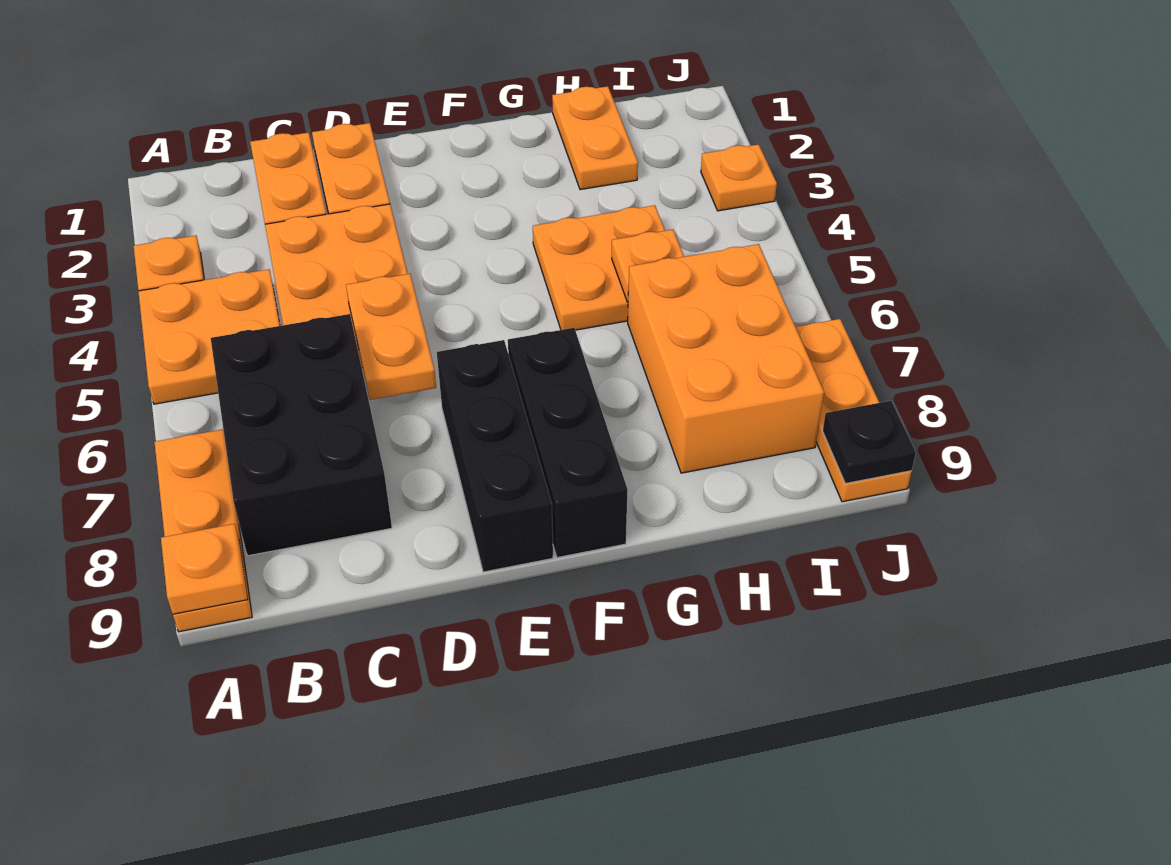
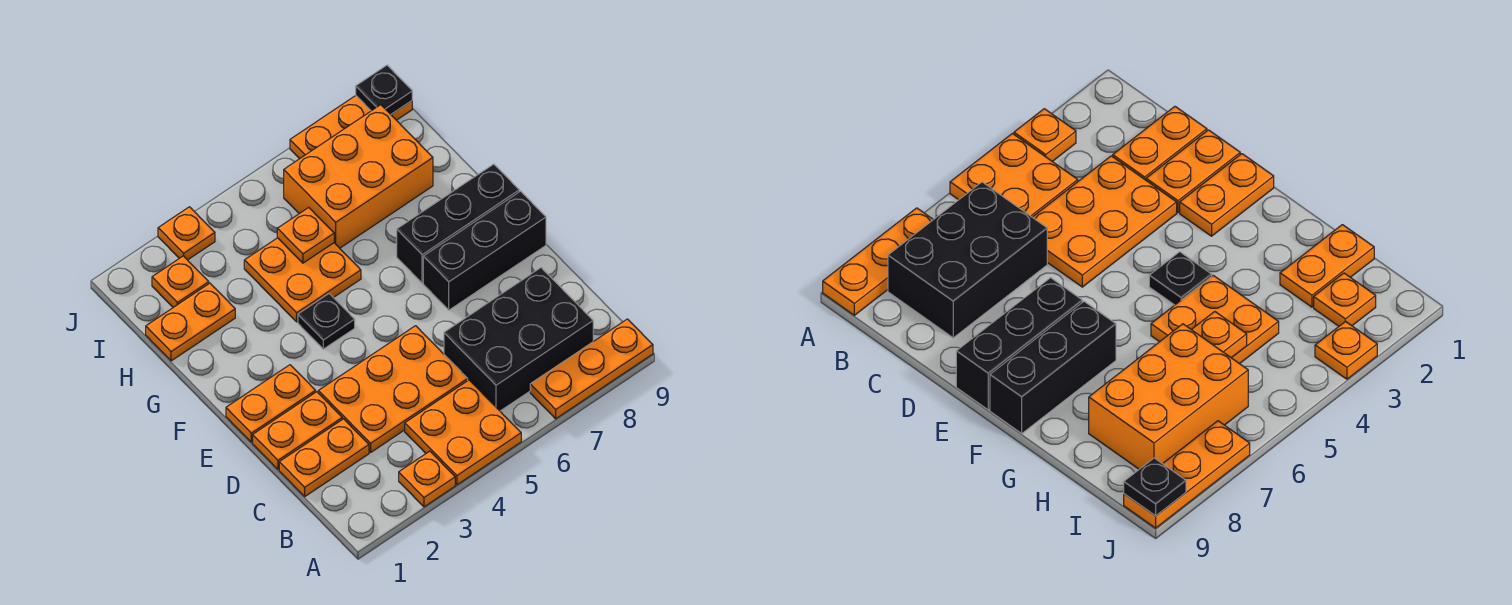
orange plate A9 level 2 -> orange plate I2 level 1
orange plate D5:D6 level 2 -> orange plate E1:E2 level 1
none -> black plate F4 level 1

